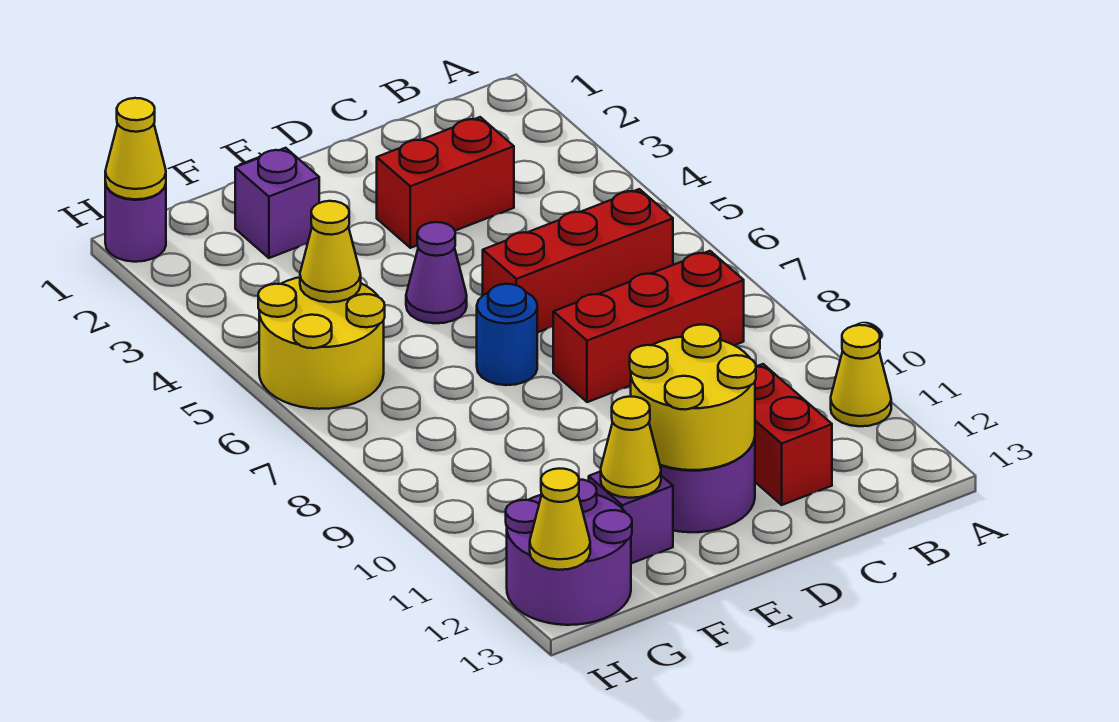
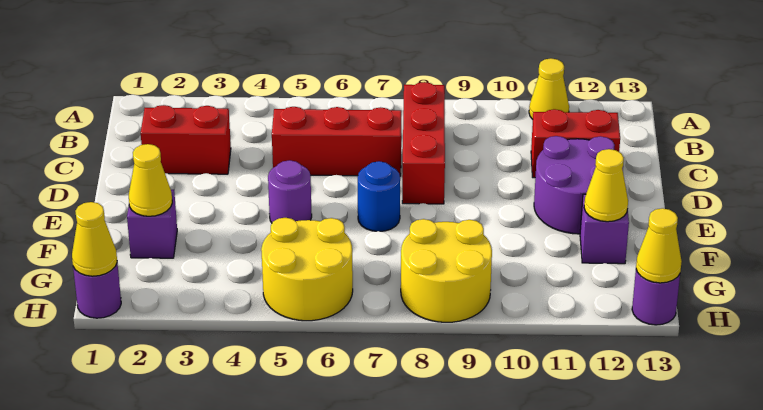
red brick B6:D6 level 1 -> red brick C5:C7 level 1
red brick C3:D3 level 1 -> red brick C2:C3 level 1
yellow round brick D11:E12 level 2 -> yellow round brick G8:H9 level 1
purple cone E5 level 1 -> purple round brick E5 level 1
yellow cone G5 level 2 -> yellow cone F2 level 2
purple round brick G12:H13 level 1 -> purple round brick H13 level 1

